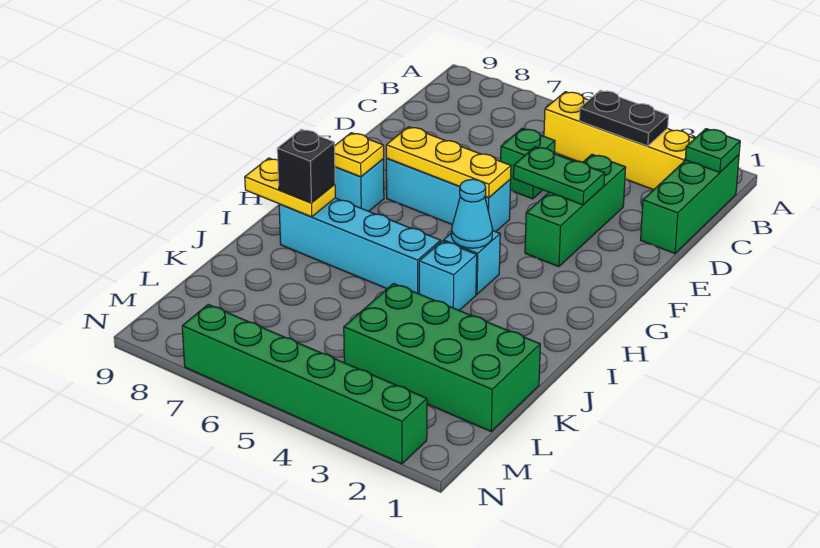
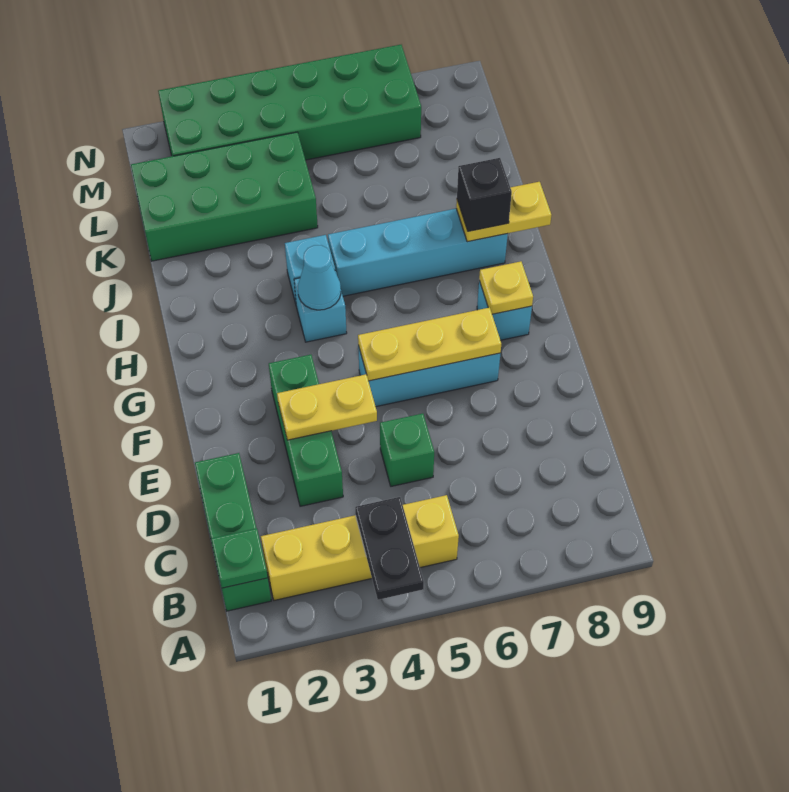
black plate B3:B4 level 2 -> black plate A4:B4 level 2
green plate E3:E4 level 2 -> yellow plate E3:E4 level 2
green brick N2:N7 level 1 -> green brick M2:N7 level 1

